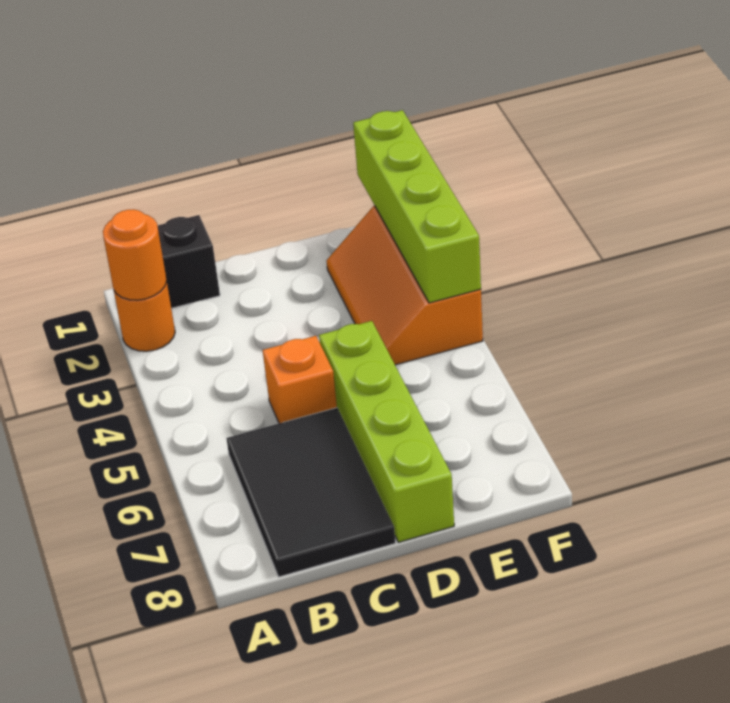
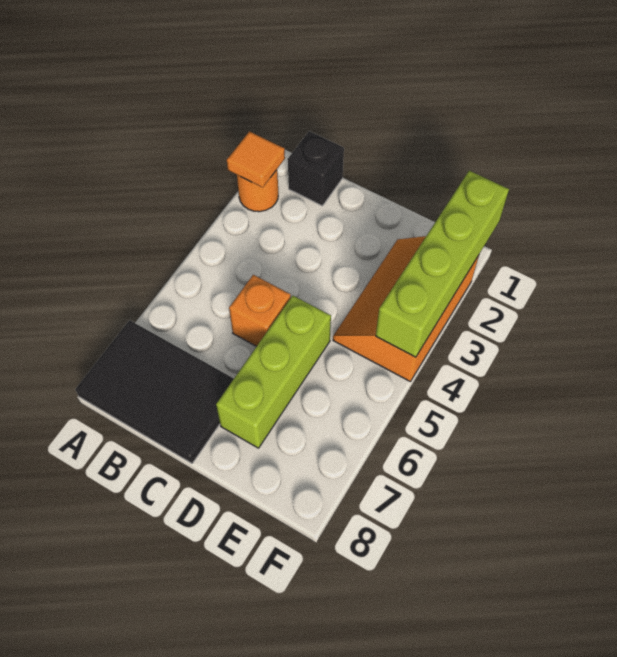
orange round brick A2 level 2 -> orange tile A2 level 2
black tile B6:C8 level 1 -> black tile A7:C8 level 1
lime brick D5:D8 level 1 -> lime brick D5:D7 level 1

